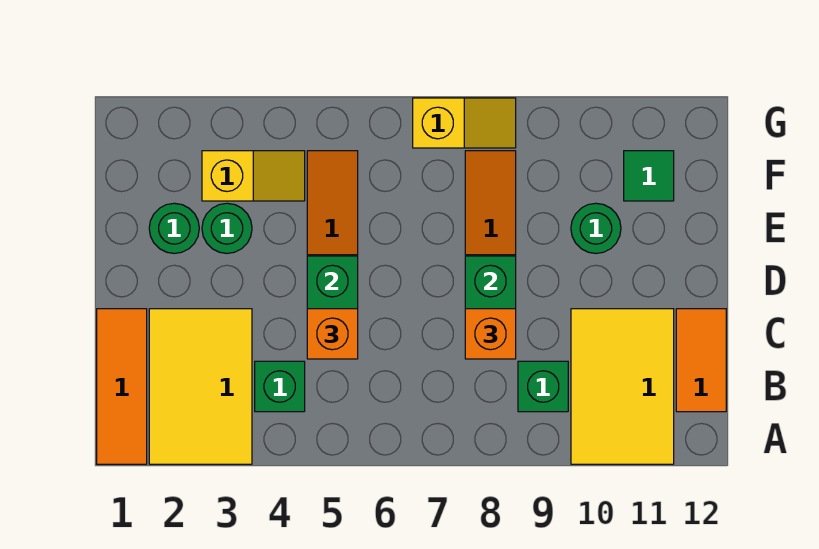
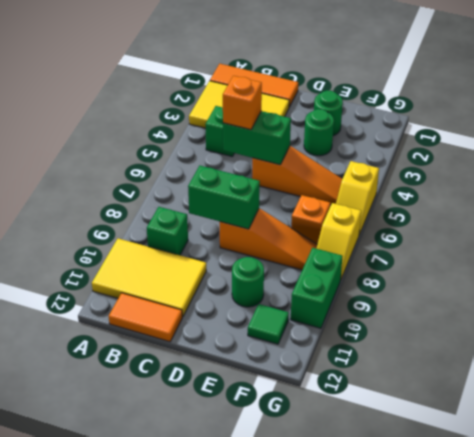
orange brick C8 level 3 -> orange brick F7 level 1
yellow slope F3:F4 level 1 top 3 -> yellow slope G5:G6 level 1 top 5
none -> green brick G9:G10 level 1

